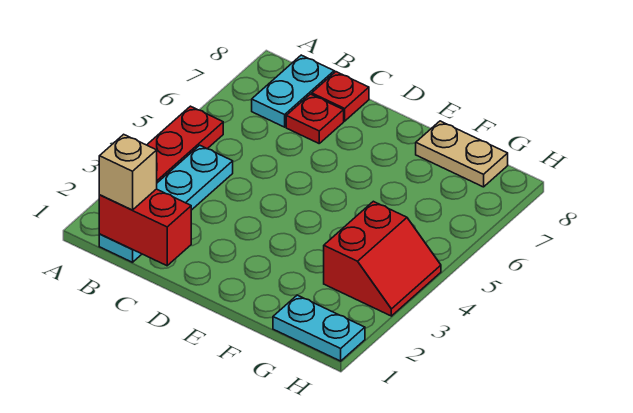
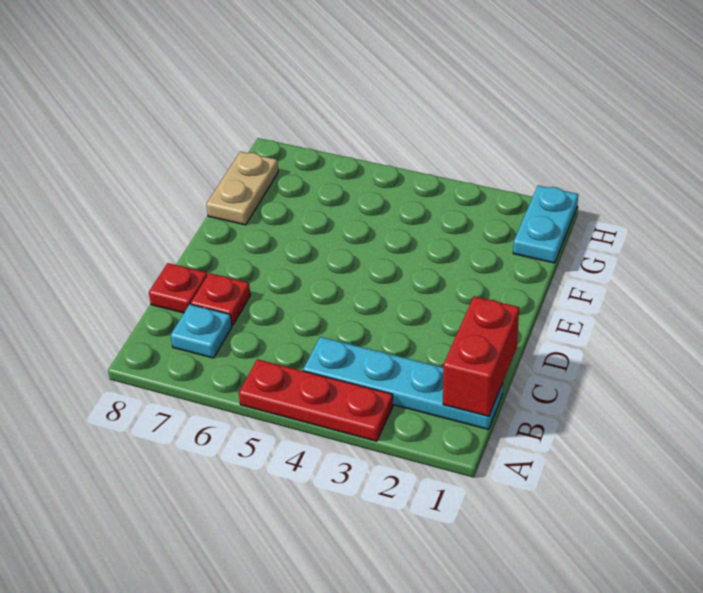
tan brick B1 level 3 -> none
cyan plate B7:B8 level 1 -> cyan plate B7 level 1
red slope G3:H4 level 1 top G -> none

